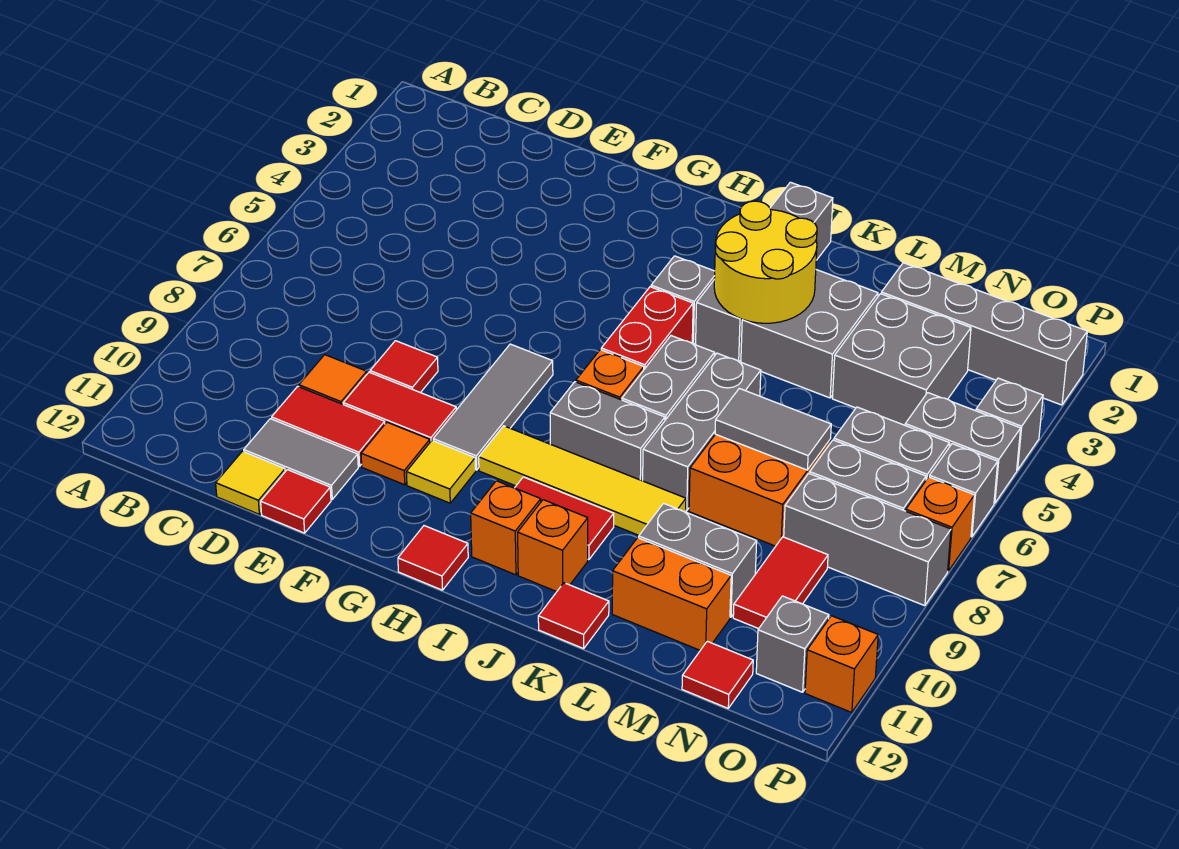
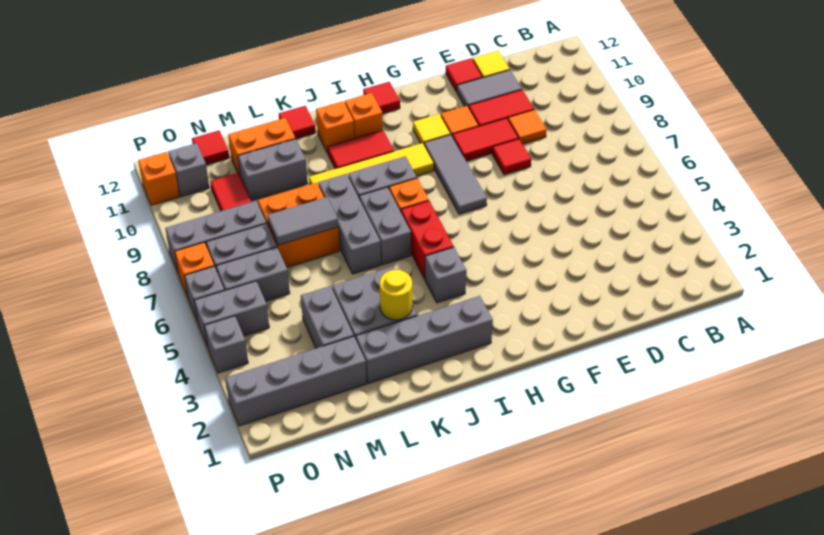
grey brick J1:J4 level 1 -> grey brick I2:L2 level 1
yellow round brick J3:K4 level 2 -> yellow round brick K3 level 2
grey brick M3:N4 level 1 -> grey brick M3:M4 level 1

